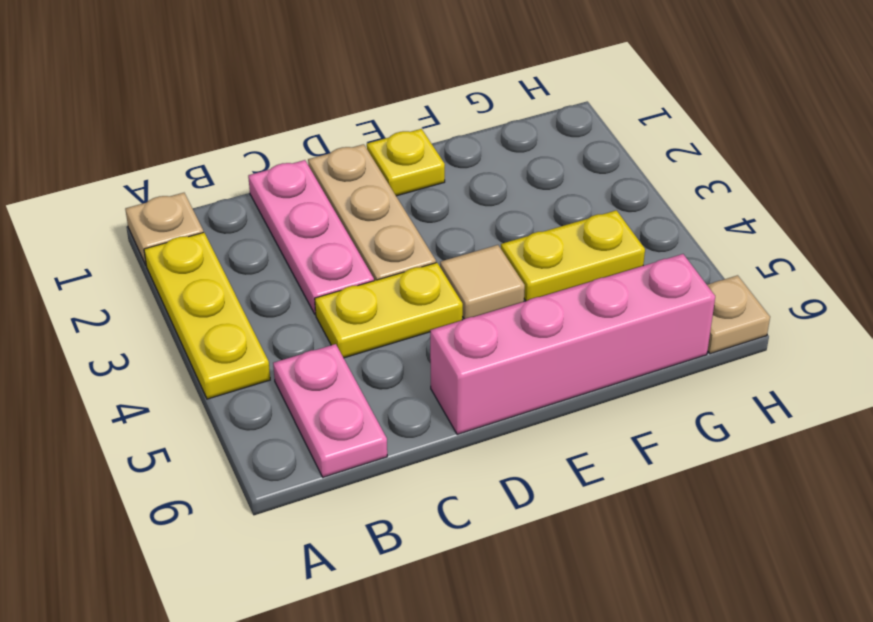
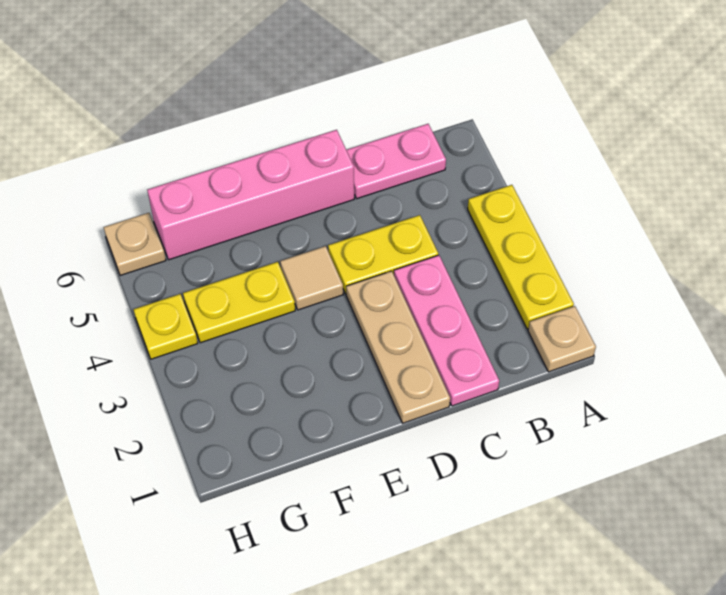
pink plate B5:B6 level 1 -> pink plate B6:C6 level 1
yellow plate E1 level 1 -> yellow plate H4 level 1

